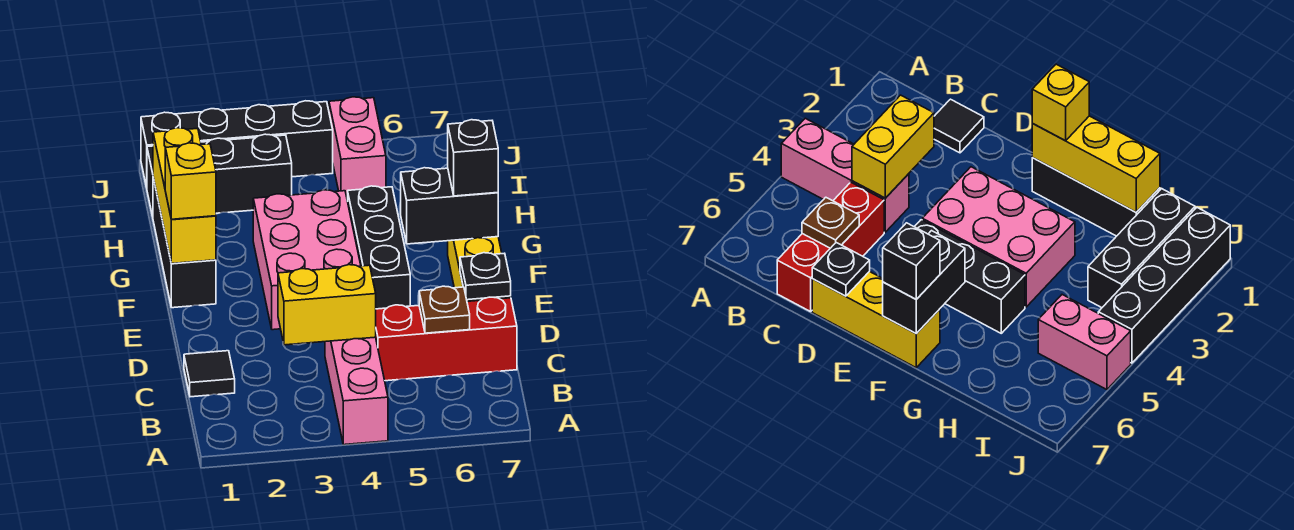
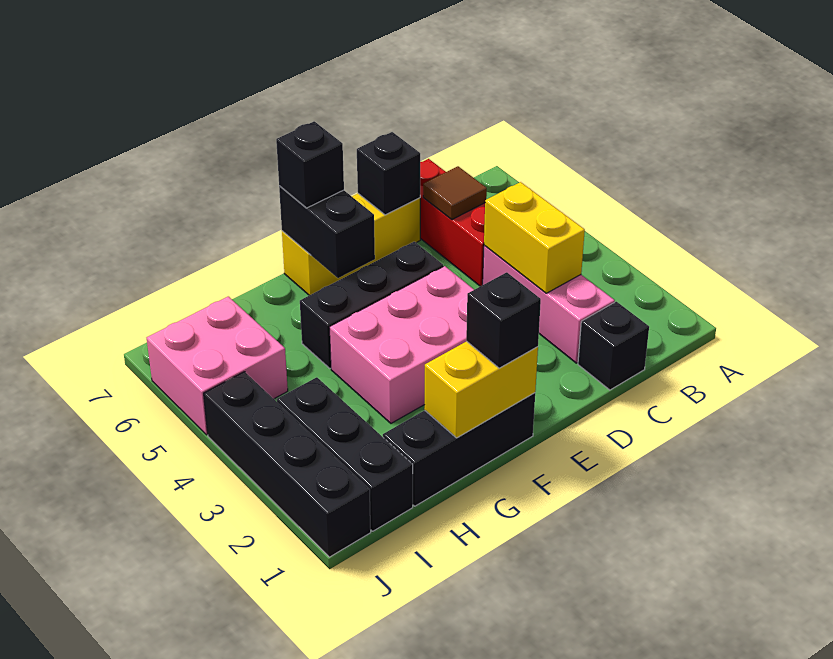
pink brick A4:C4 level 1 -> pink brick C2:C4 level 1
black tile C1 level 1 -> black brick C1 level 1
brown plate C6 level 2 -> brown tile C6 level 2
black plate D7 level 2 -> black brick D7 level 2
yellow brick F1:H1 level 2 -> yellow brick F1:G1 level 2
yellow brick F1 level 3 -> black brick F1 level 3
pink brick I5:J5 level 1 -> pink brick I5:J6 level 1

